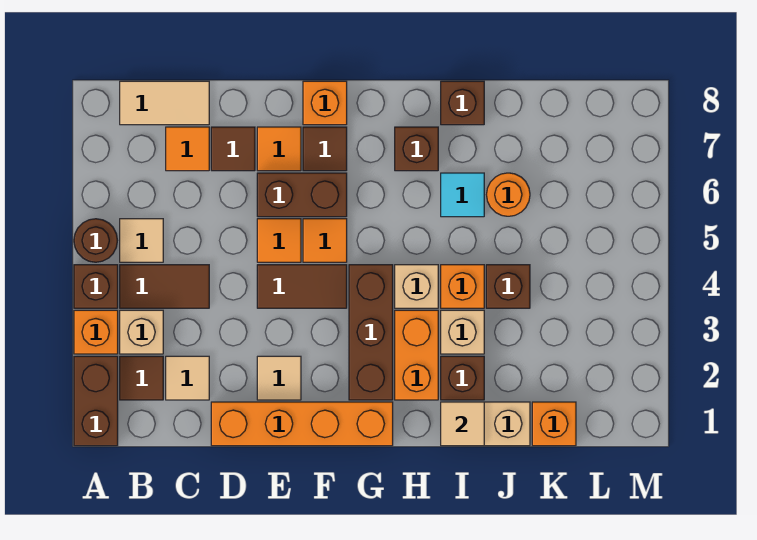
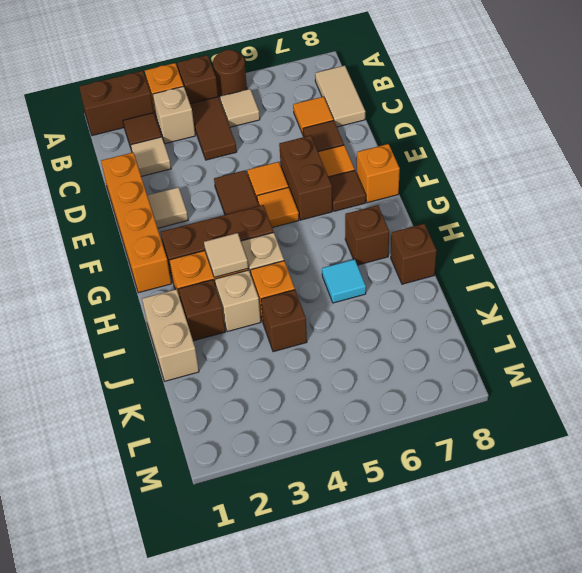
tan tile I1 level 2 -> tan tile H3 level 2
orange round brick J6 level 1 -> none
orange brick K1 level 1 -> none

